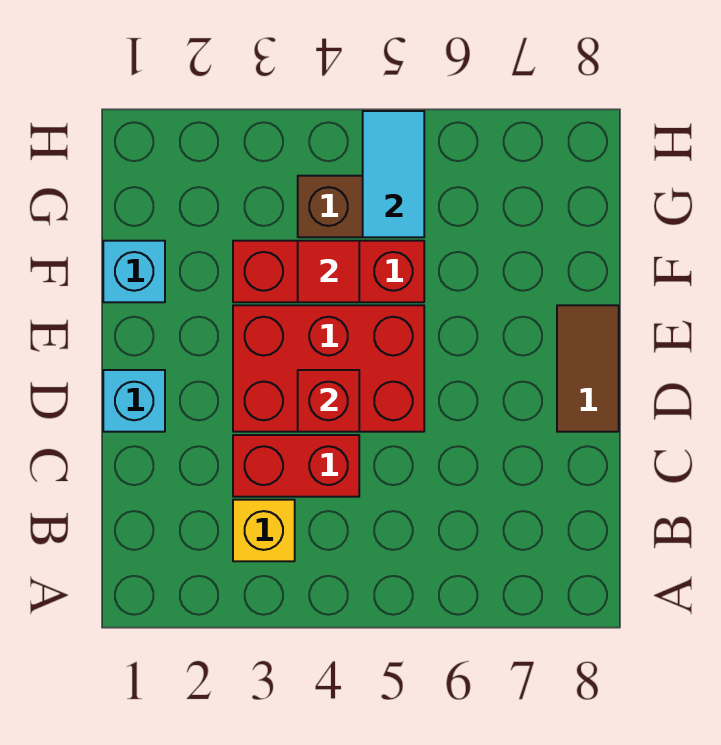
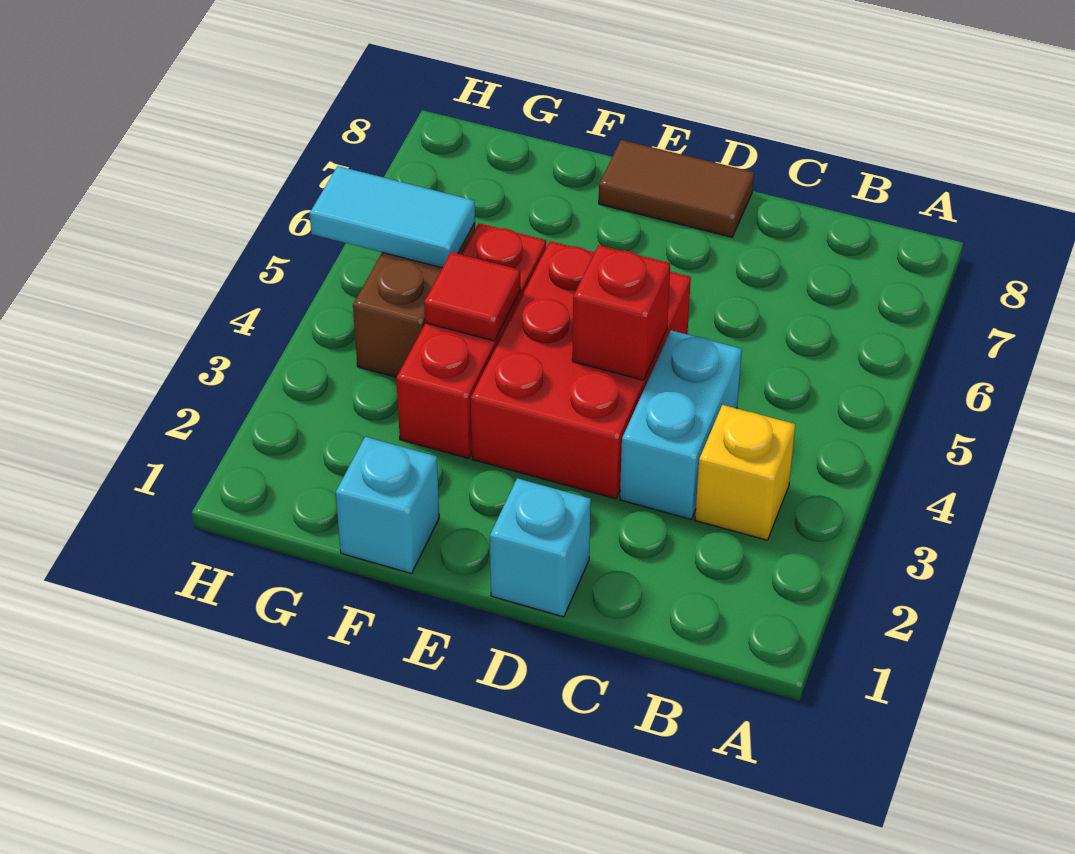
red brick C3:C4 level 1 -> cyan brick C3:C4 level 1

